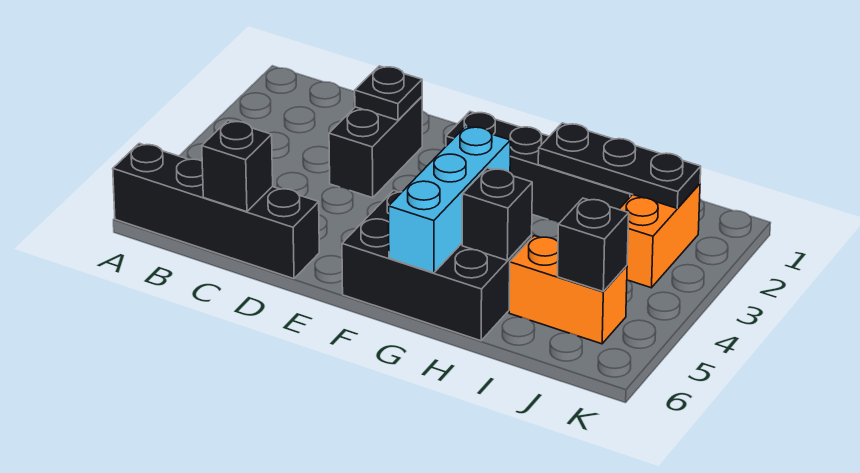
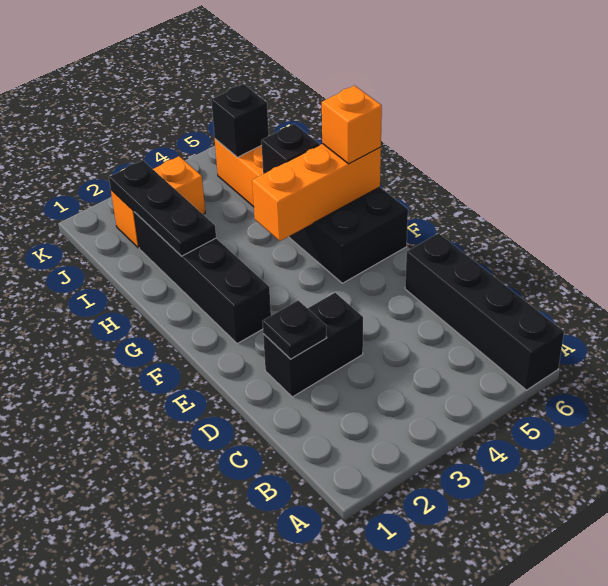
black brick C6 level 2 -> none
cyan brick G4:G6 level 2 -> orange brick G4:G6 level 2
none -> orange brick G6 level 3

